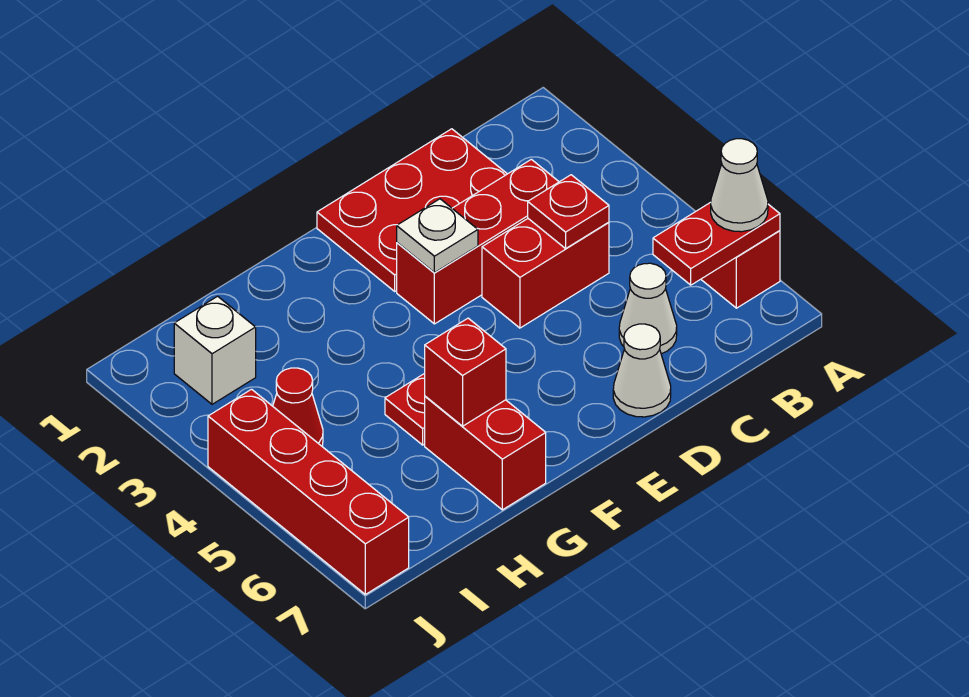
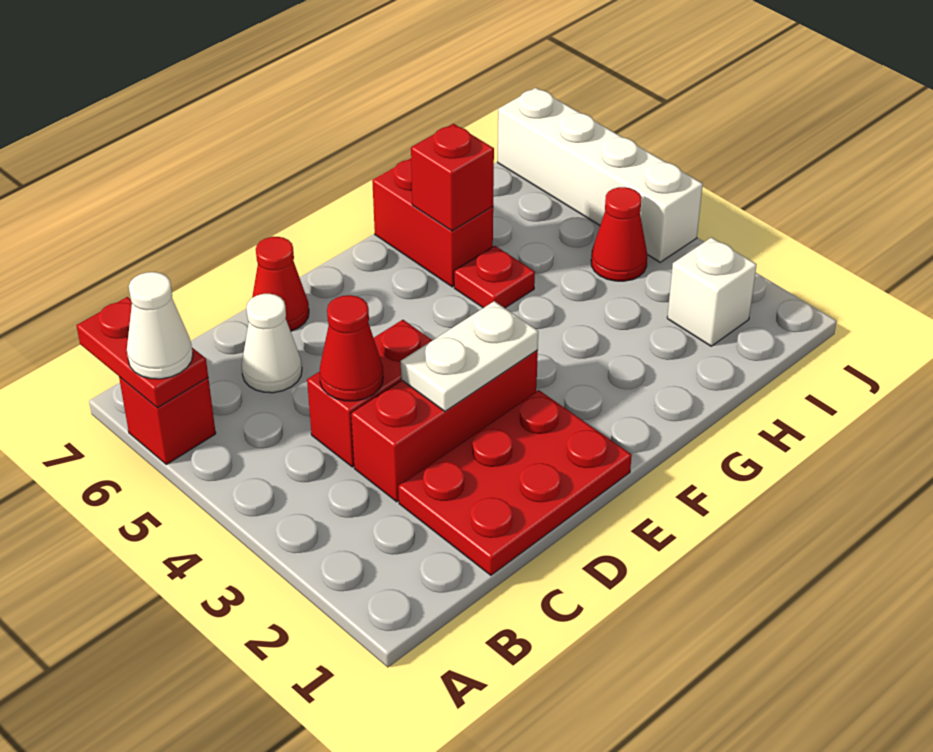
red plate A6:B6 level 2 -> red plate A6:A7 level 2
red plate C4 level 2 -> red cone C4 level 2
white cone D7 level 1 -> red cone D7 level 1
white plate E3 level 2 -> white plate D3:E3 level 2
red brick J4:J7 level 1 -> white brick J4:J7 level 1

